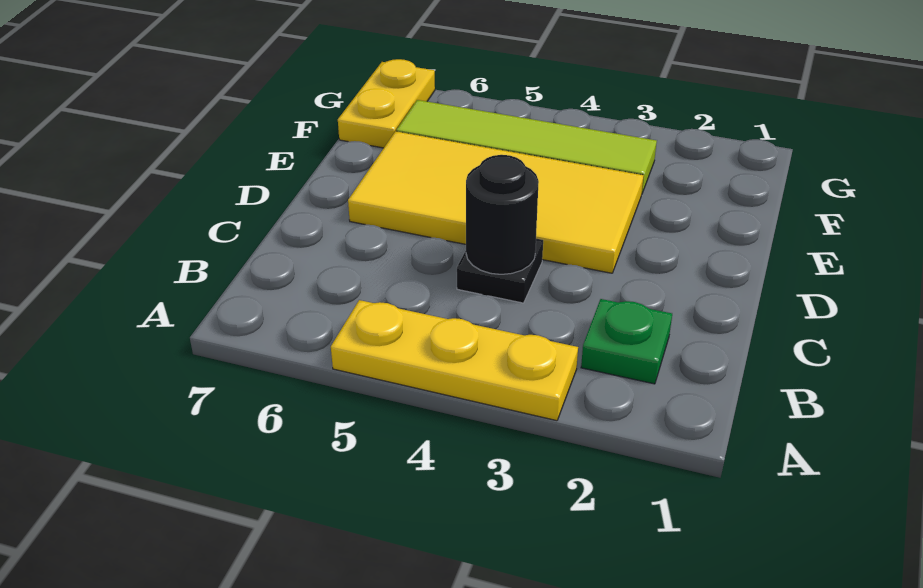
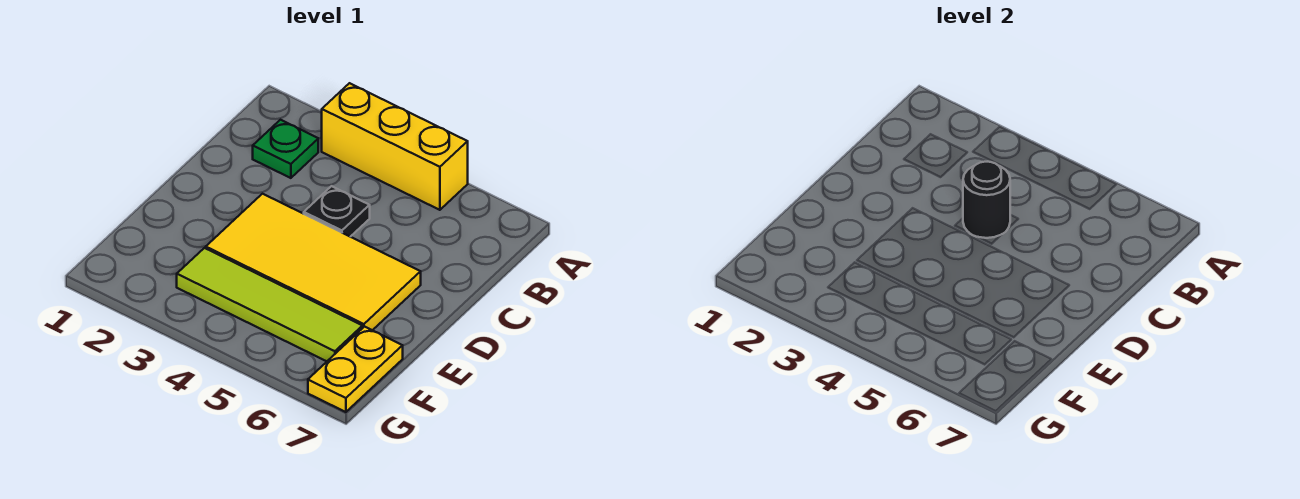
yellow plate A3:A5 level 1 -> yellow brick A3:A5 level 1

